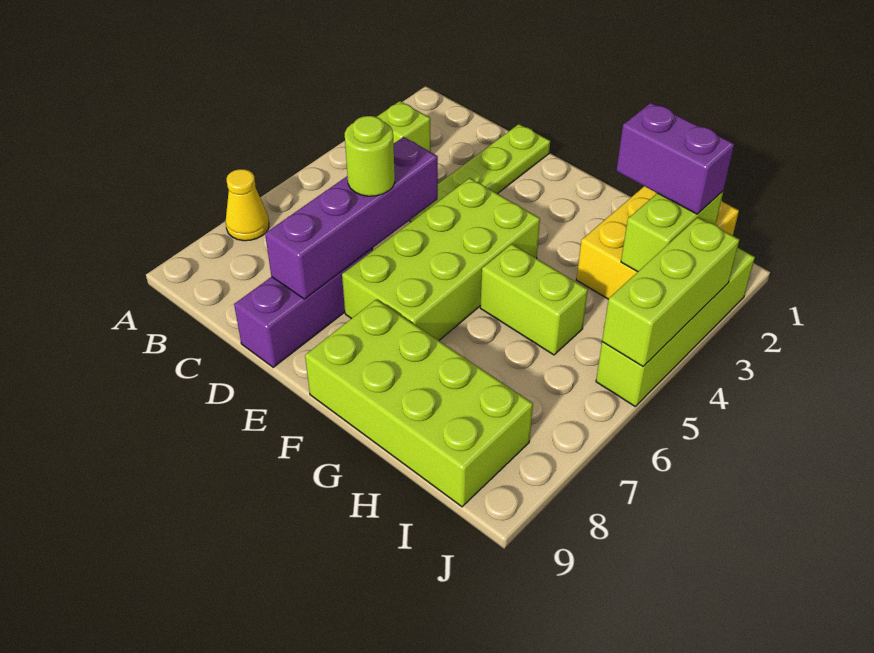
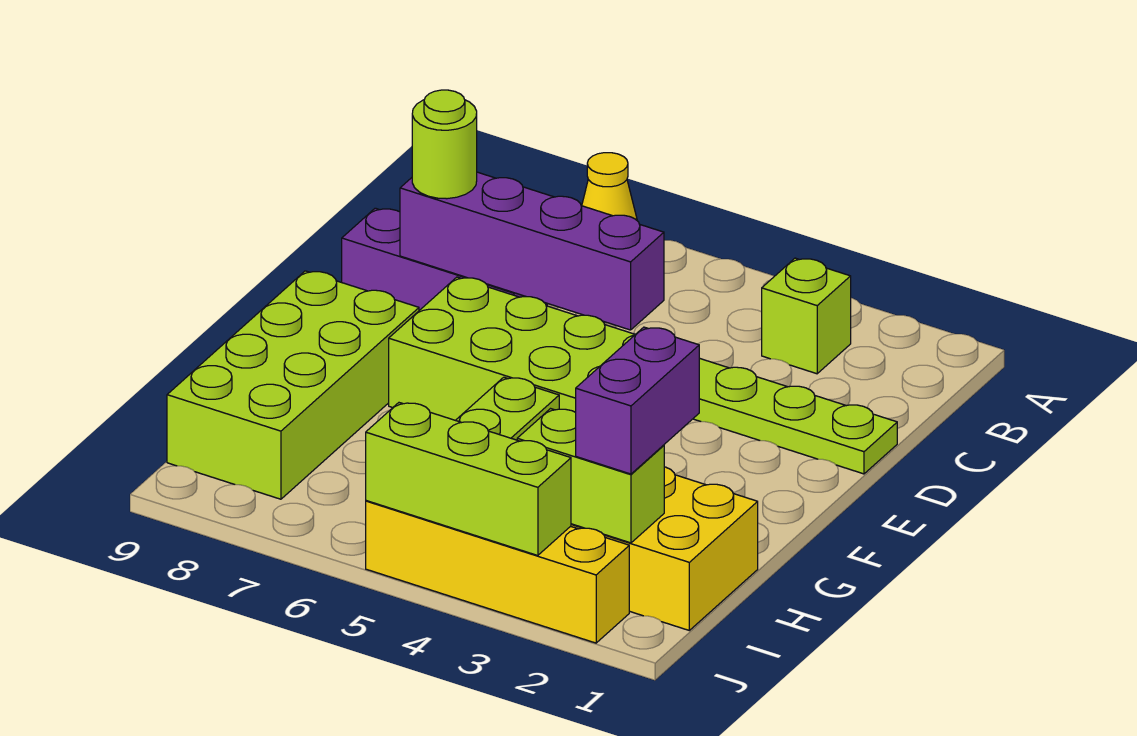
lime round brick D6 level 3 -> lime round brick D8 level 3
lime brick J2:J5 level 1 -> yellow brick J2:J5 level 1

